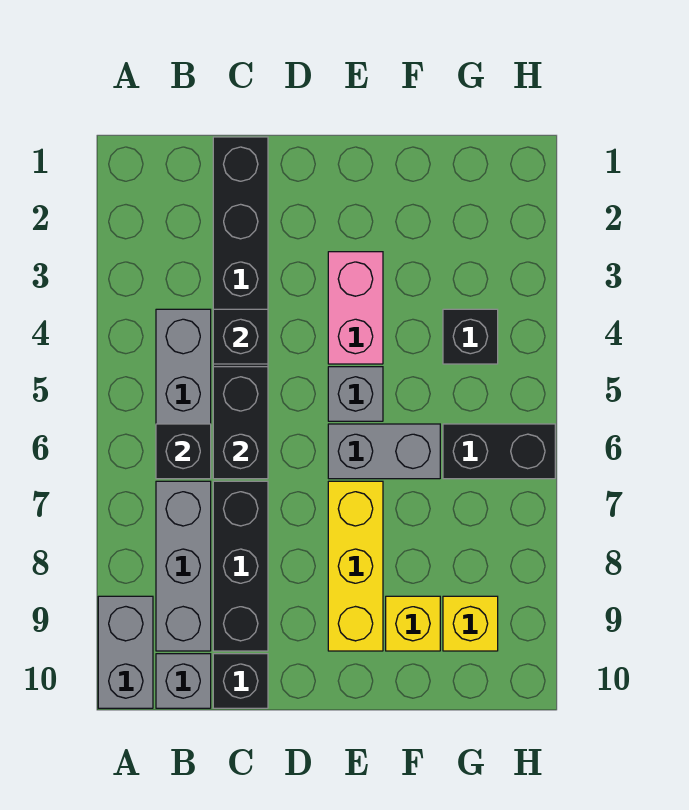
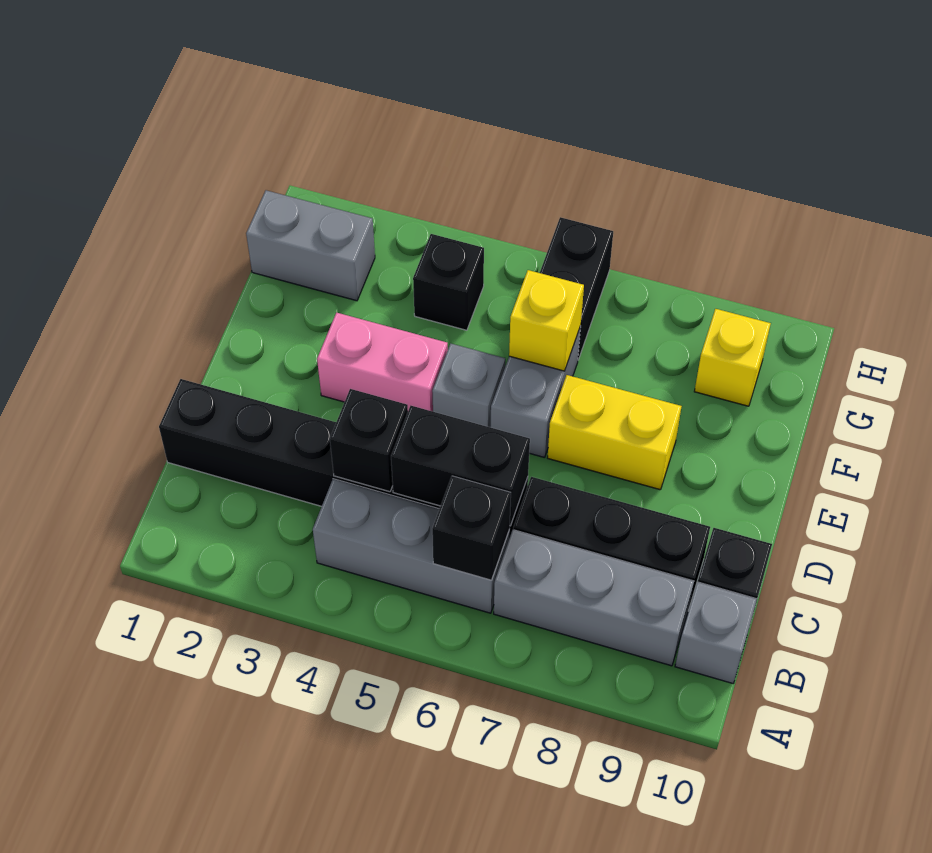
grey brick A9:A10 level 1 -> grey brick G1:G2 level 1
yellow brick E7:E9 level 1 -> yellow brick E7:E8 level 1
yellow brick F9 level 1 -> yellow brick F6 level 2

